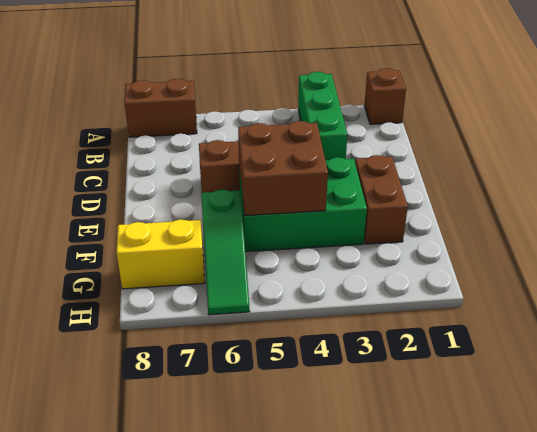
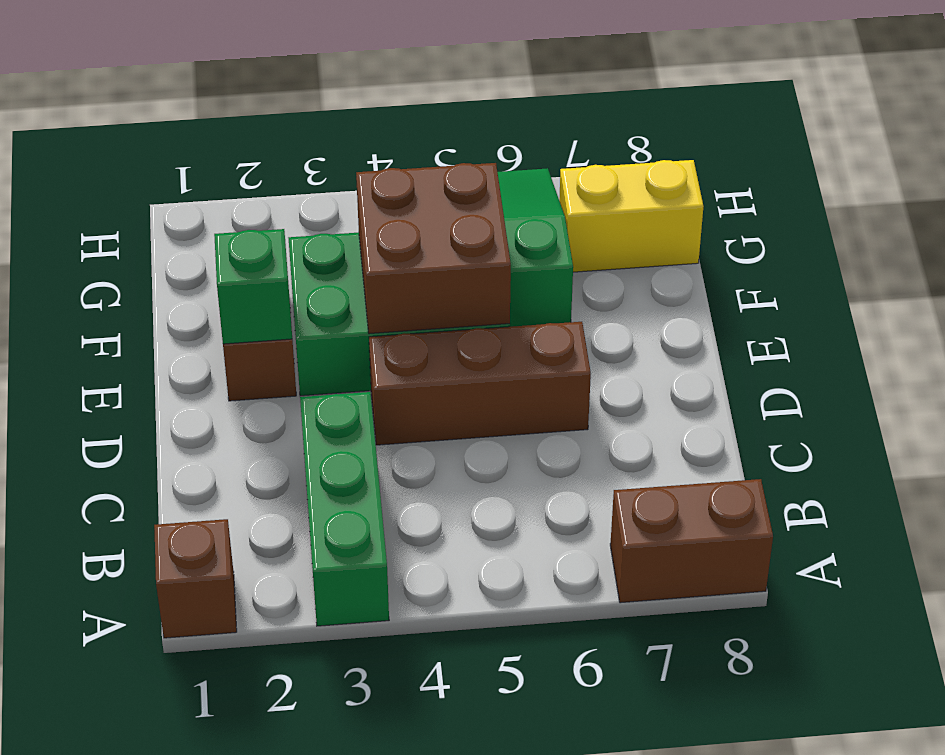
none -> green brick E2 level 2

